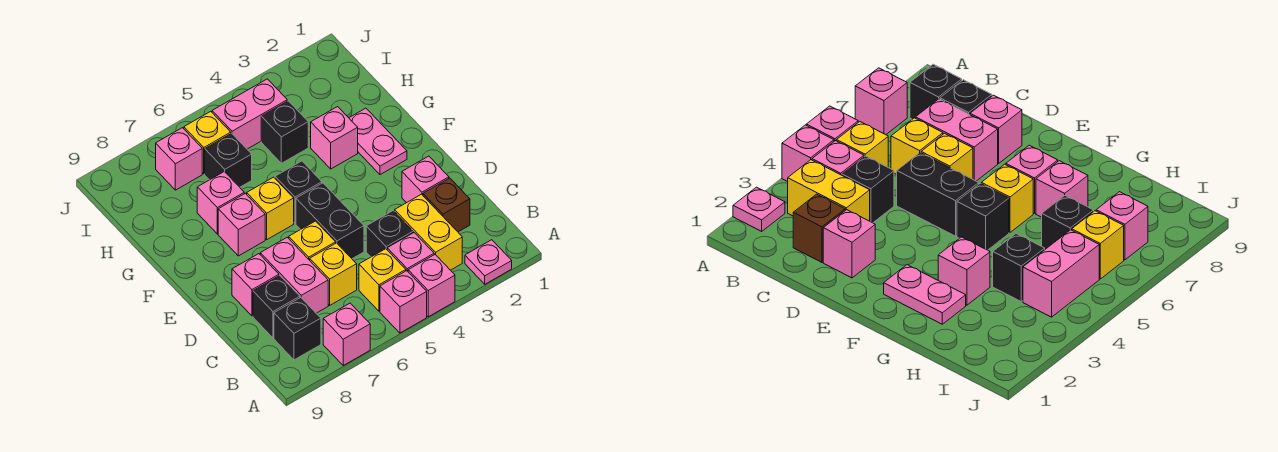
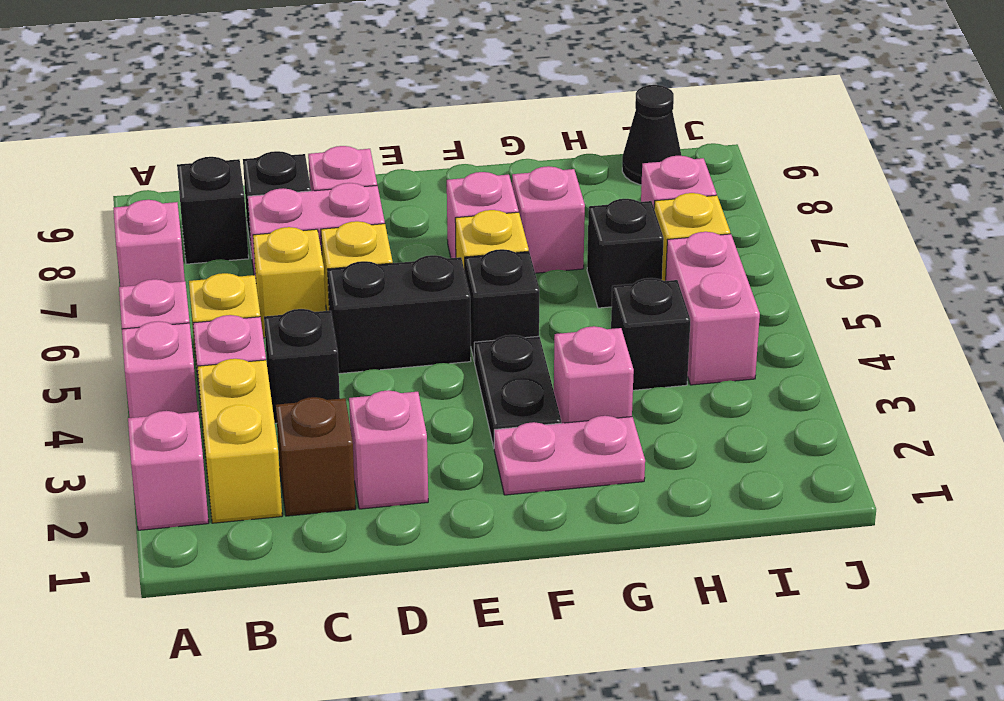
pink plate A2 level 1 -> pink brick A2 level 1
yellow brick B3:C3 level 1 -> yellow brick B2:B3 level 1
none -> black plate F3:F4 level 1
none -> black cone I9 level 1

